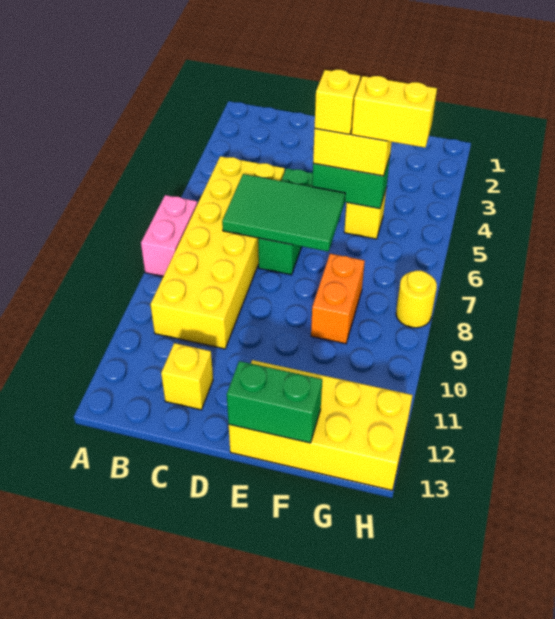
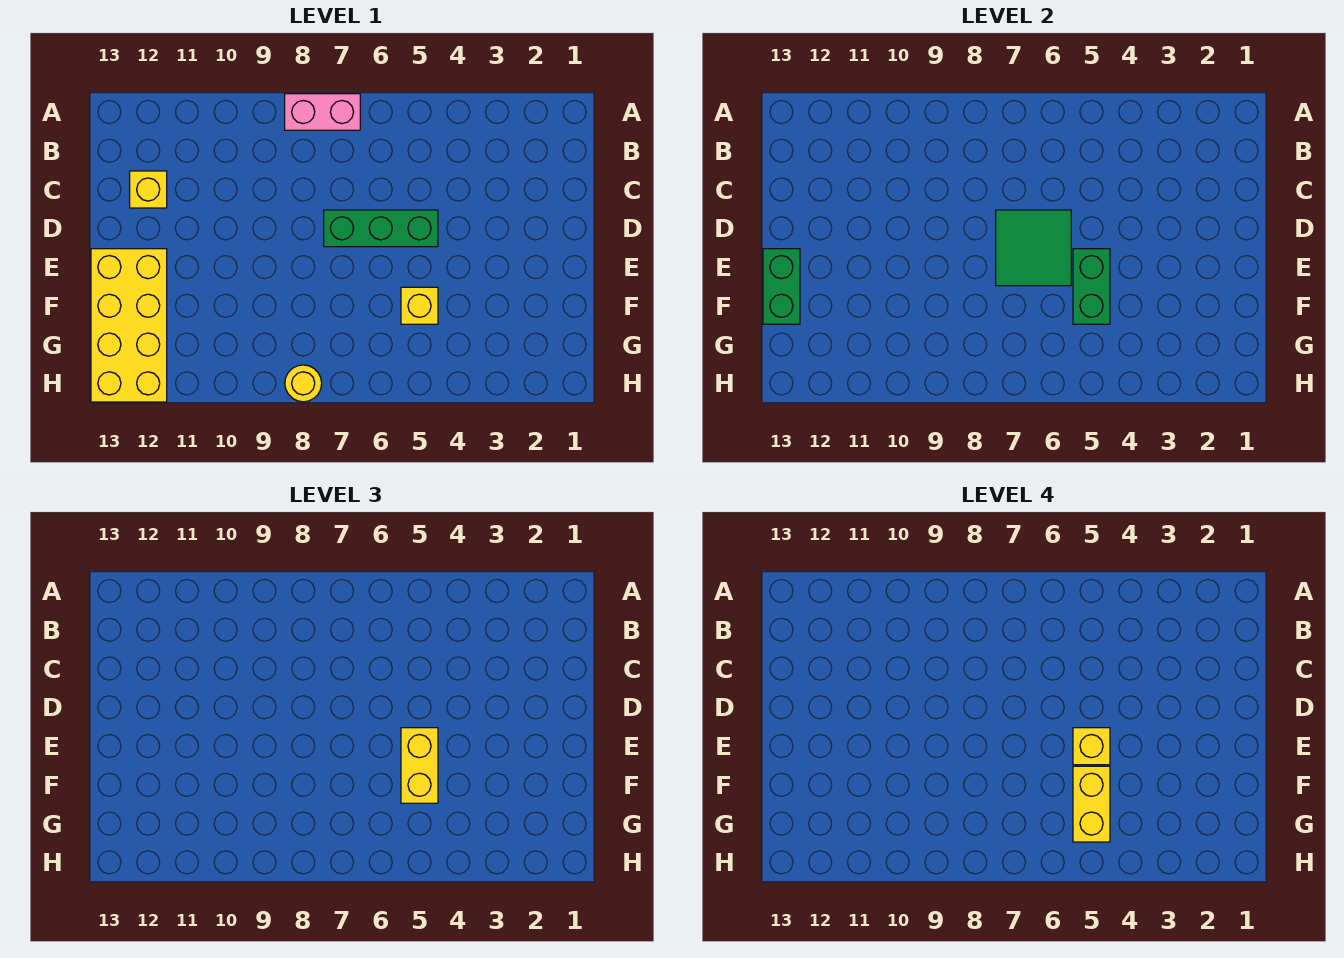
yellow brick B5:C10 level 1 -> none
green tile C6:E7 level 2 -> green tile D6:E7 level 2
orange brick F8:F9 level 1 -> none

